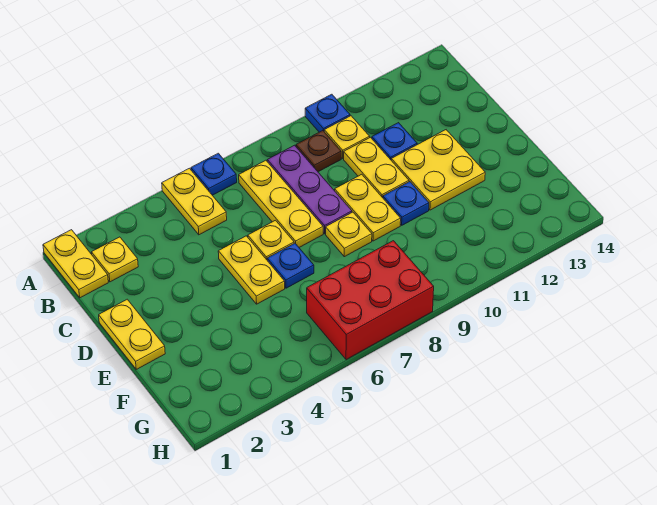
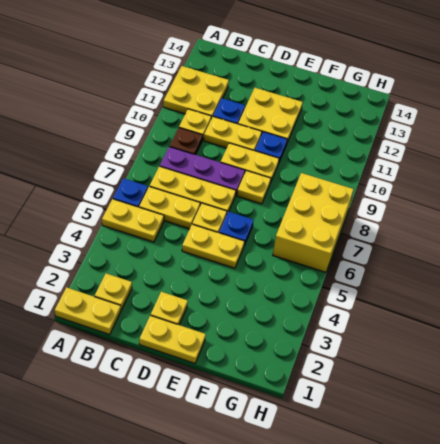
blue plate A10 level 1 -> none
none -> yellow plate A11:B12 level 1
none -> yellow plate B6:C6 level 1
none -> yellow plate D2 level 1
red brick G6:H8 level 1 -> yellow brick G6:H8 level 1

